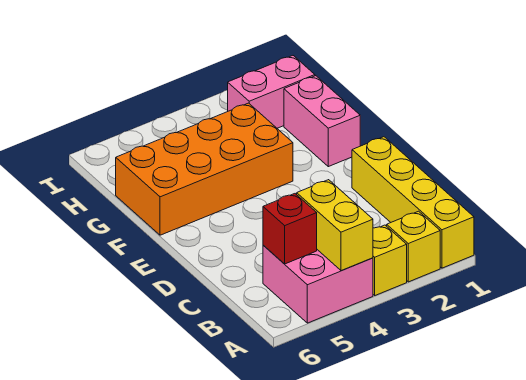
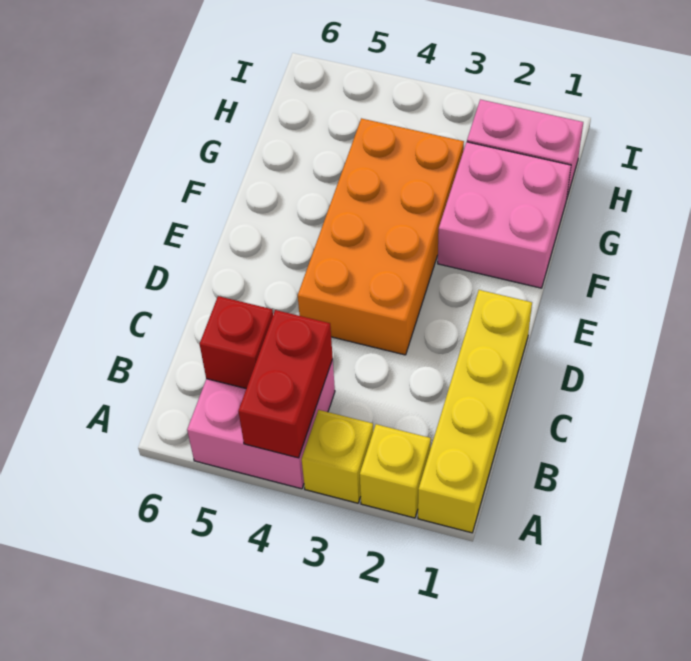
yellow brick A4:B4 level 2 -> red brick A4:B4 level 2
pink brick F1:G1 level 1 -> pink brick F1:G2 level 1
orange brick F3:G6 level 1 -> orange brick D3:G4 level 1

